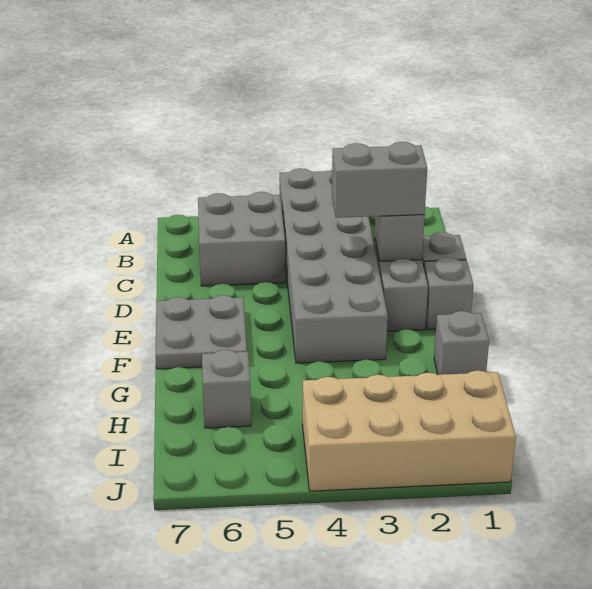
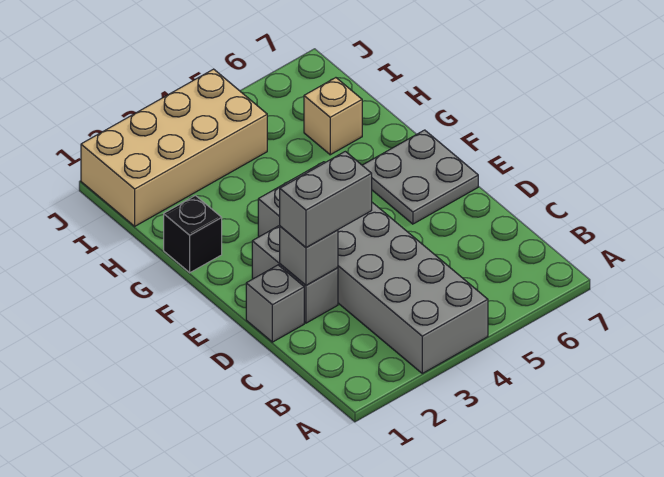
grey brick B5:C6 level 1 -> none
grey brick E1 level 1 -> none
grey brick G1 level 1 -> black brick G1 level 1
grey brick H6 level 1 -> tan brick H6 level 1

